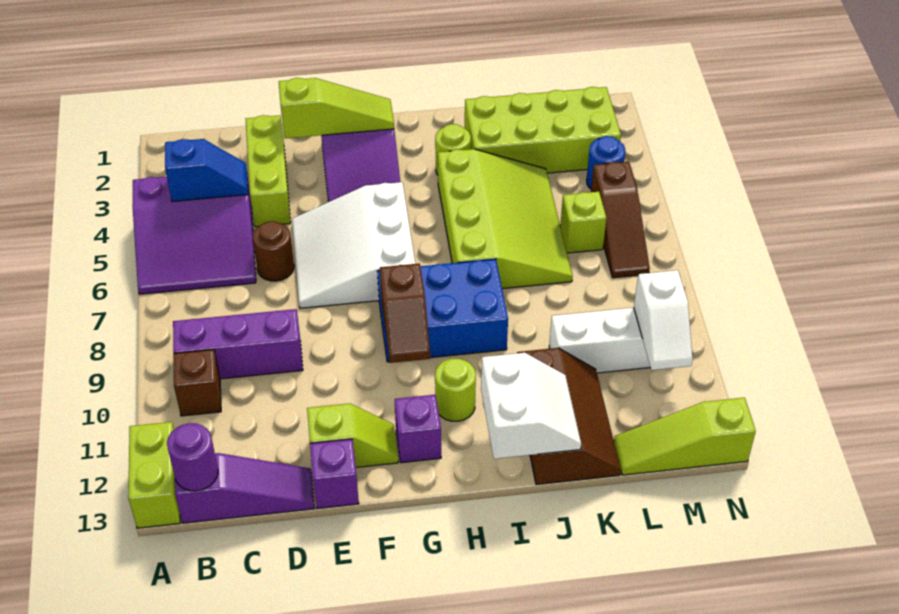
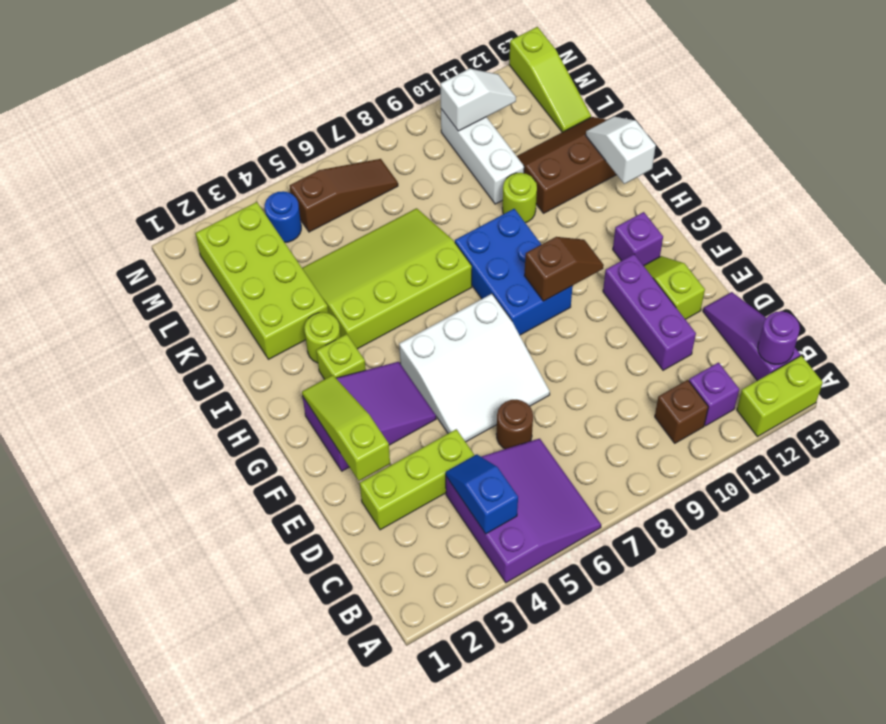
purple brick B9:D9 level 1 -> purple brick D11:F11 level 1
purple brick E13 level 1 -> purple brick B11 level 1
lime round brick H11 level 1 -> lime round brick J10 level 1
white slope I12:J13 level 2 top I -> white slope I13:J13 level 2 top I
lime brick L6 level 1 -> lime brick H3 level 1

